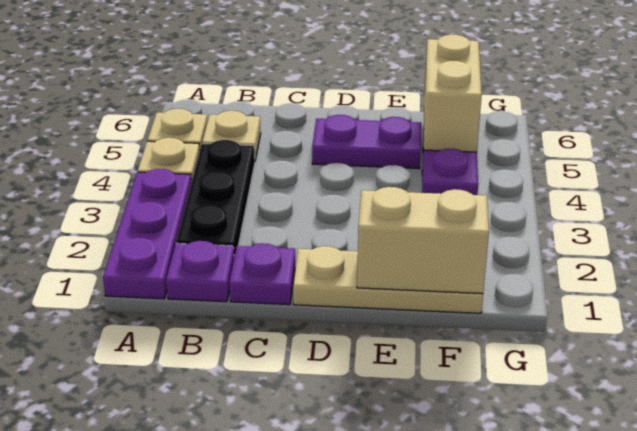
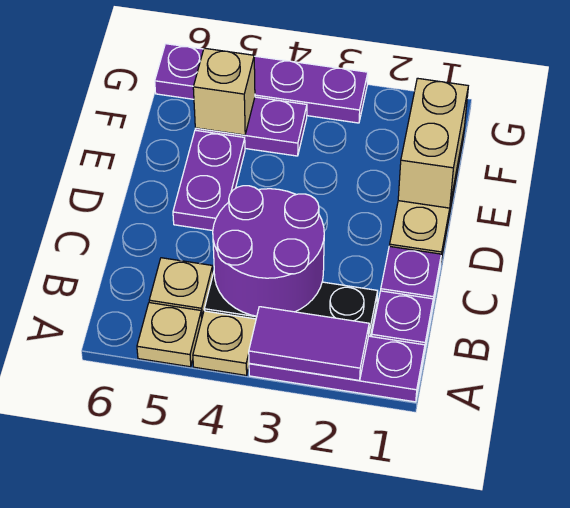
none -> purple tile A2:A3 level 2
none -> purple round brick B3:C4 level 2
tan brick F5:F6 level 2 -> tan brick F5 level 2
none -> purple plate G3:G6 level 1

